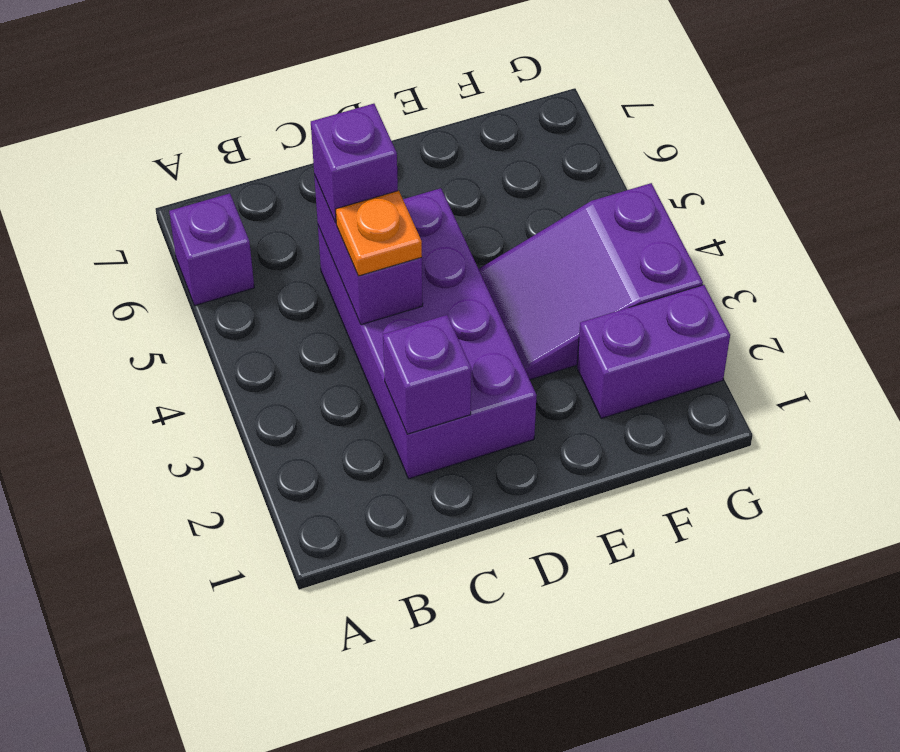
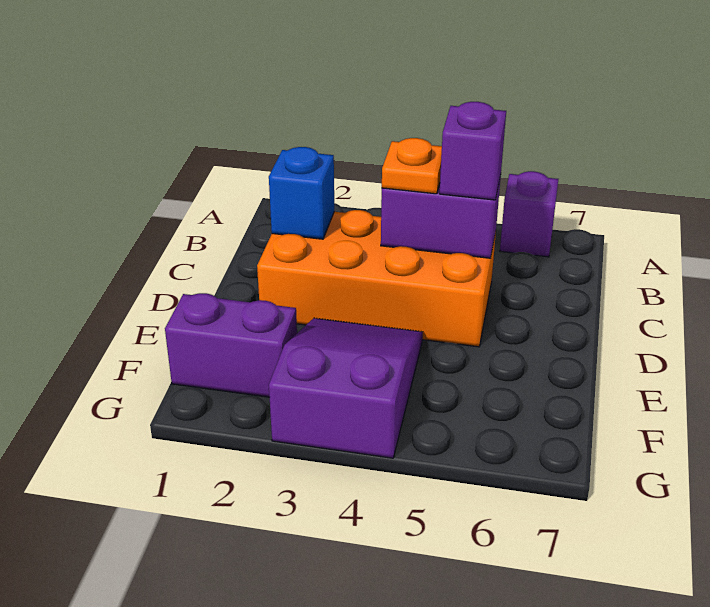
purple brick C2:D5 level 1 -> orange brick C2:D5 level 1
purple brick C2 level 2 -> blue brick C2 level 2
purple brick F2:G2 level 1 -> purple brick F1:F2 level 1

